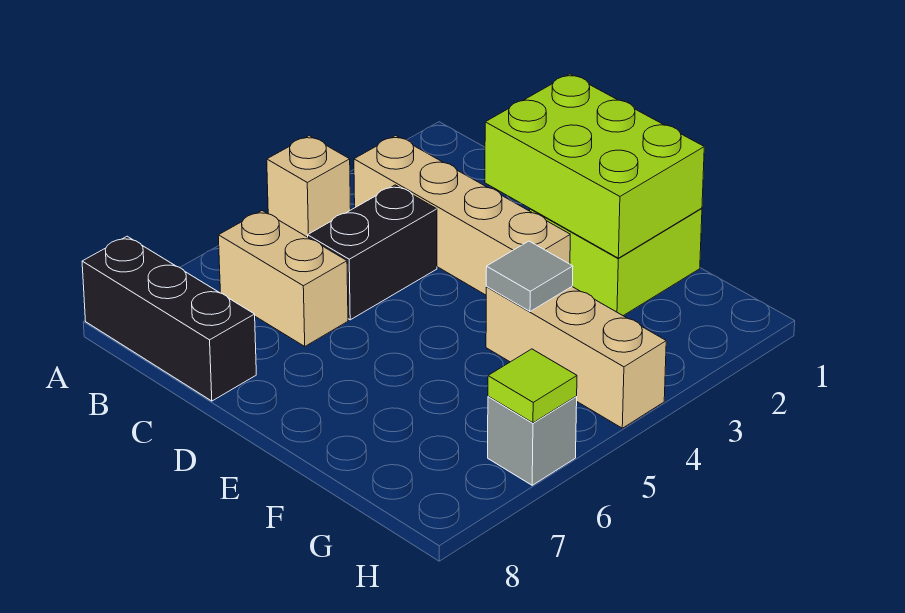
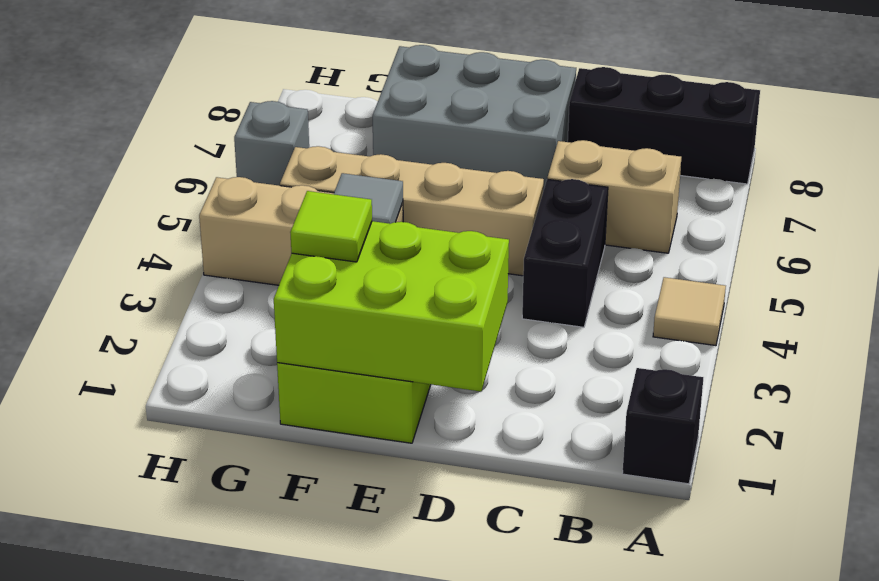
none -> black brick A1 level 1
tan brick A4 level 1 -> tan tile A4 level 1
tan brick B3:E3 level 1 -> tan brick D5:G5 level 1
none -> grey brick D7:F8 level 1
lime tile H6 level 2 -> lime tile F2 level 3

